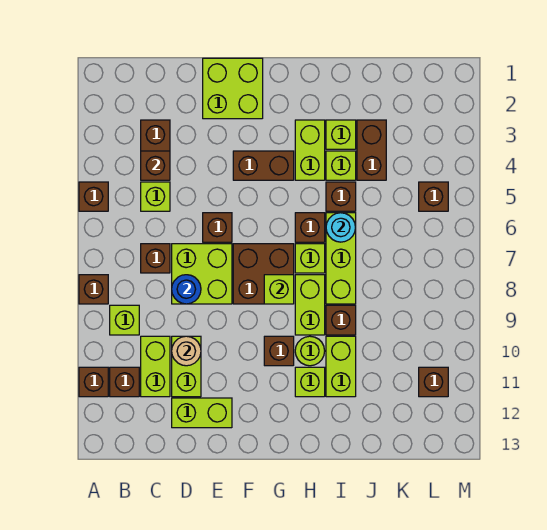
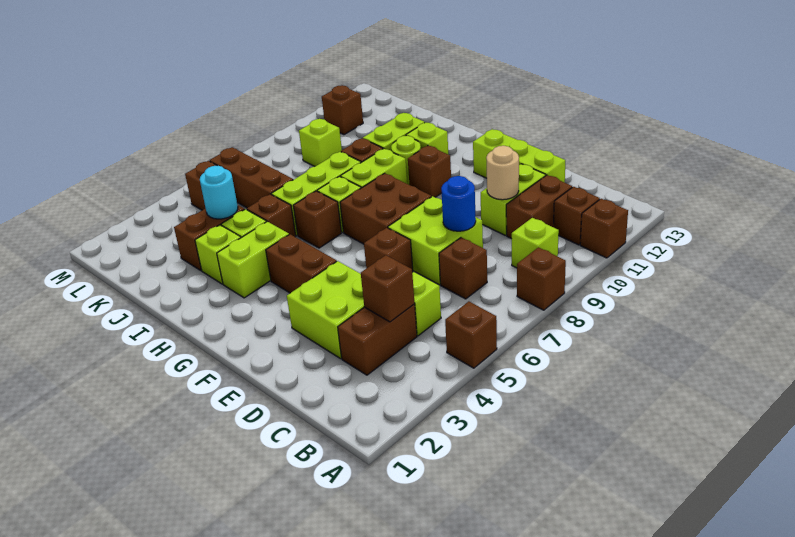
lime brick C10:C11 level 1 -> brown brick C10:C11 level 1
lime brick D12:E12 level 1 -> lime brick D12:F12 level 1
lime brick E1:F2 level 1 -> lime brick D3:E4 level 1
lime brick G8 level 2 -> lime brick K9 level 1
cyan round brick I6 level 2 -> cyan round brick J4 level 2
none -> brown brick J6:L6 level 1

